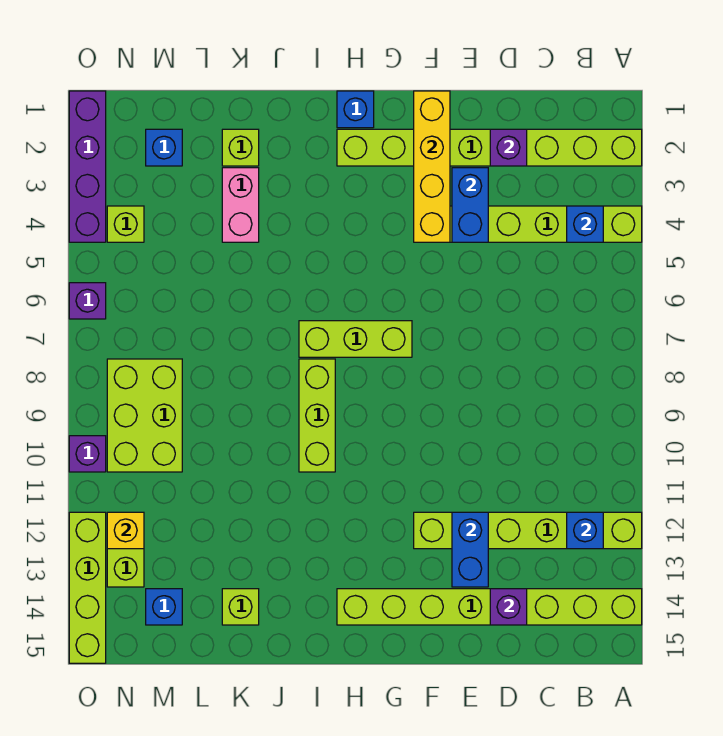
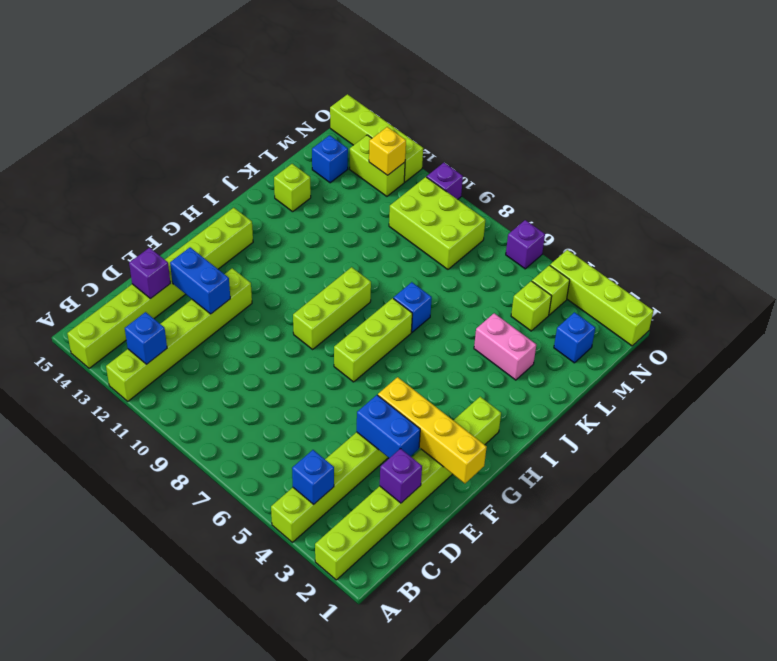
blue brick H1 level 1 -> blue brick J7 level 1
lime brick I8:I10 level 1 -> lime brick G9:I9 level 1
lime brick K2 level 1 -> lime brick M4 level 1
purple brick O1:O4 level 1 -> lime brick O1:O4 level 1

